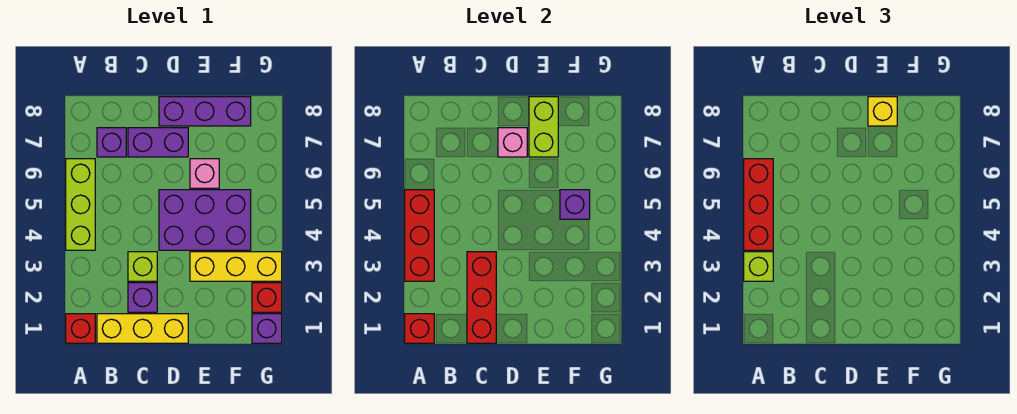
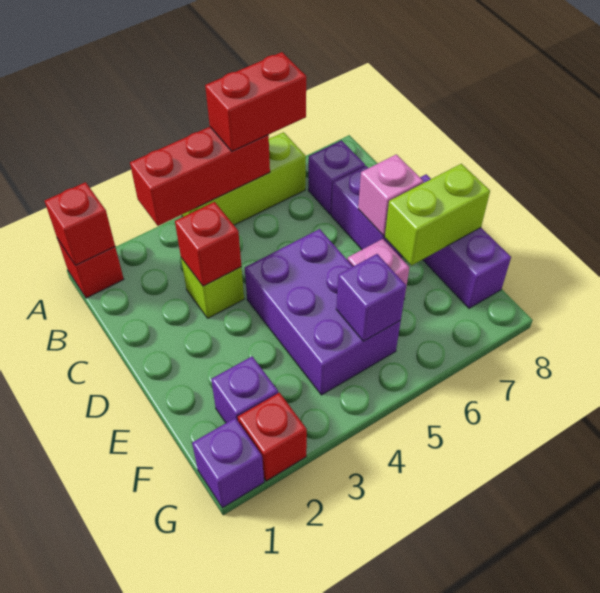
lime brick A3 level 3 -> none
red brick A4:A6 level 3 -> red brick A5:A6 level 3
yellow brick B1:D1 level 1 -> none
red brick C1:C3 level 2 -> red brick C3 level 2
purple brick C2 level 1 -> purple brick F2 level 1
yellow brick E3:G3 level 1 -> none
yellow brick E8 level 3 -> none

